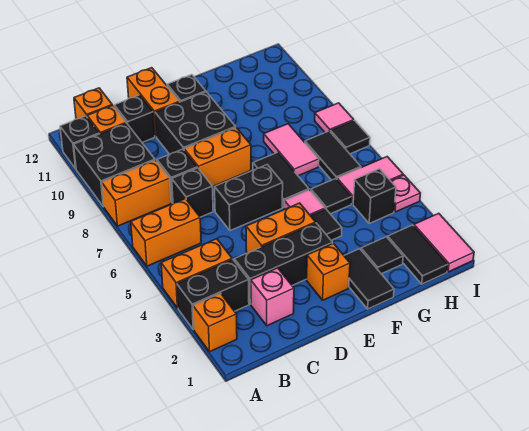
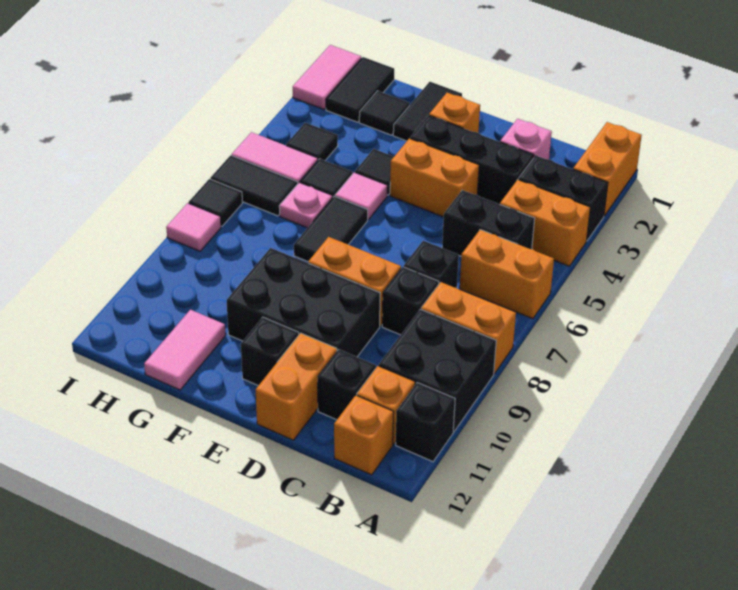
orange brick A2 level 1 -> orange brick A1:A2 level 1
black brick D6:E6 level 1 -> black brick B5:C5 level 1
black brick D9:E10 level 1 -> black brick D9:F10 level 1
pink tile G7:G8 level 1 -> pink tile G11:G12 level 1
black brick H4 level 1 -> black tile H4 level 1
black tile H6:H7 level 1 -> black tile H6:I6 level 1
pink plate I4 level 1 -> pink plate G6 level 1

